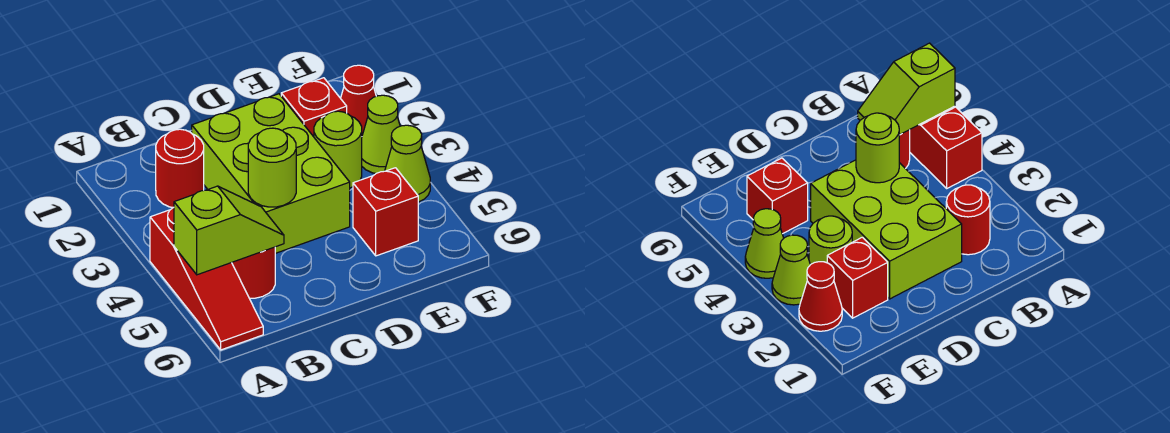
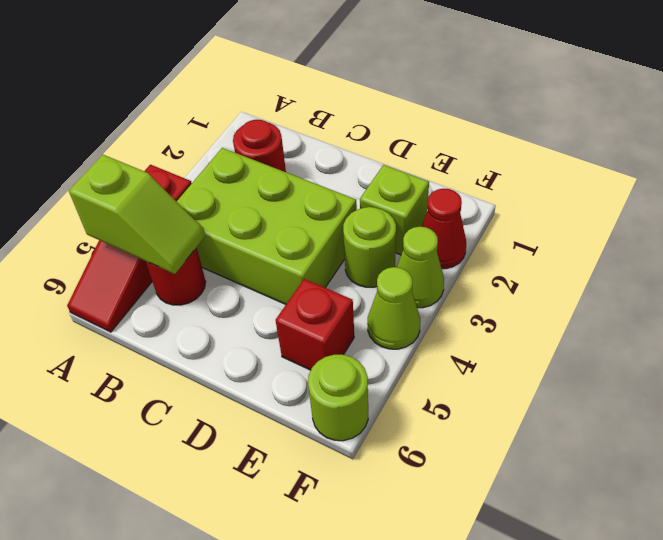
lime brick C2:D4 level 1 -> lime brick B3:D4 level 1
lime round brick C4 level 2 -> lime round brick F6 level 1
red brick E2 level 1 -> lime brick E2 level 1

